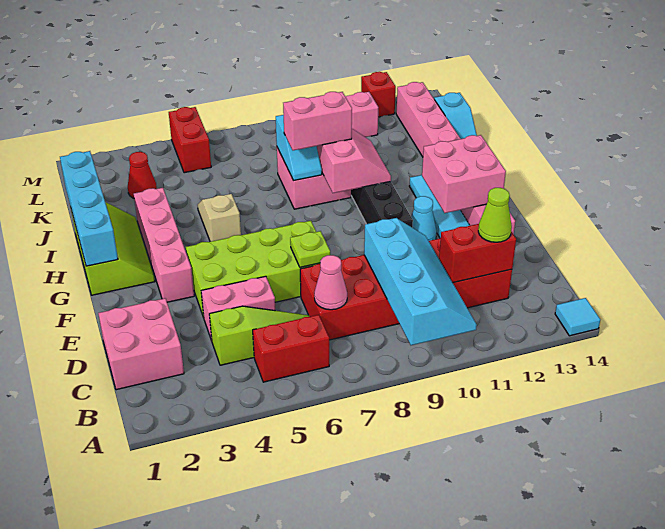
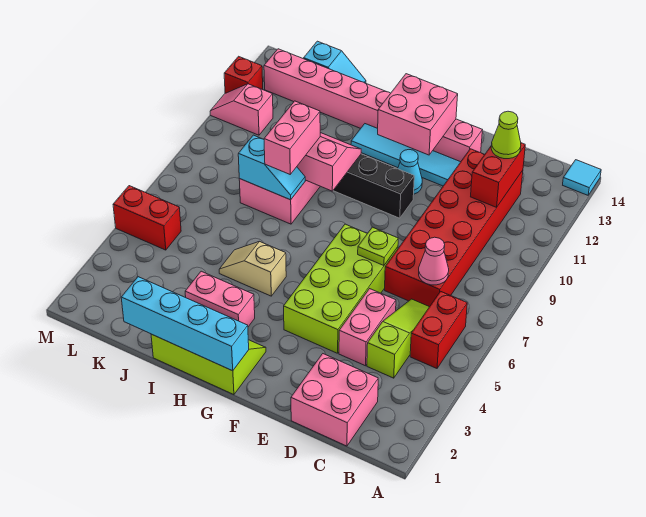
cyan slope A9:D10 level 2 top 9 -> none
pink brick F3:I3 level 1 -> pink brick H3:I3 level 1
red cone K3 level 1 -> none

